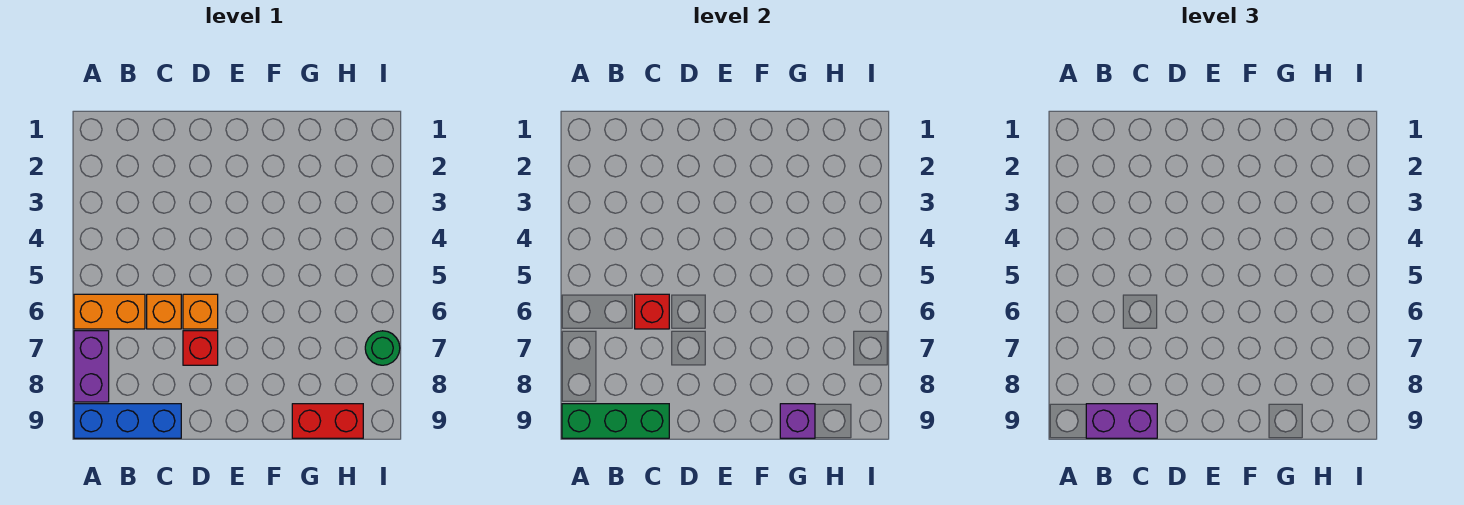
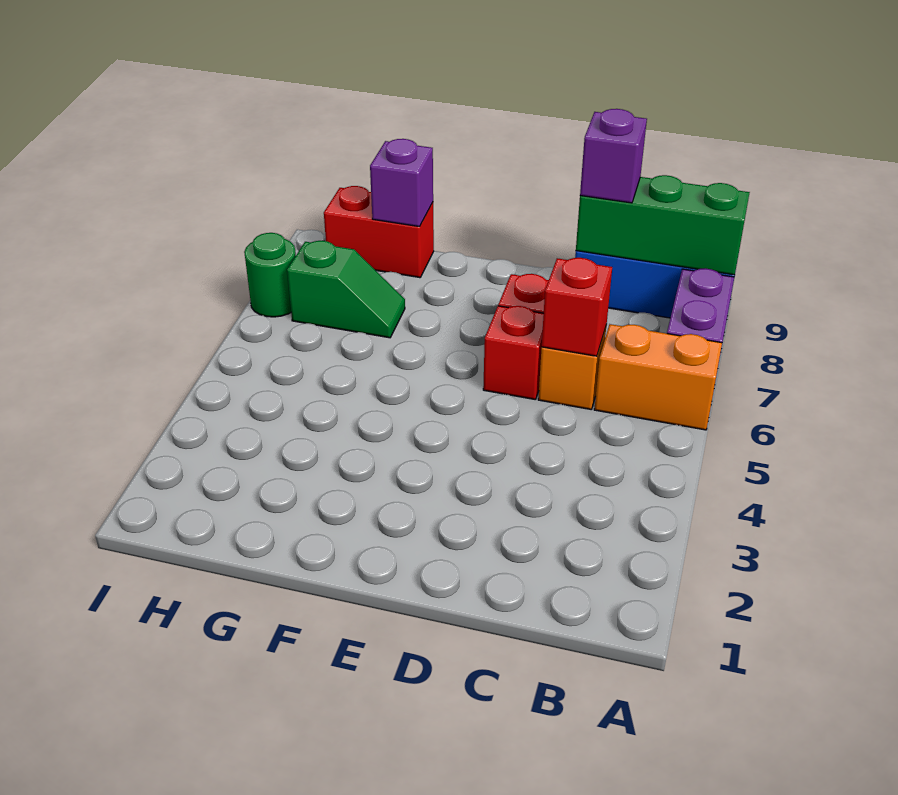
purple brick B9:C9 level 3 -> purple brick C9 level 3
orange brick D6 level 1 -> red brick D6 level 1
none -> green slope G7:H7 level 1 top H

